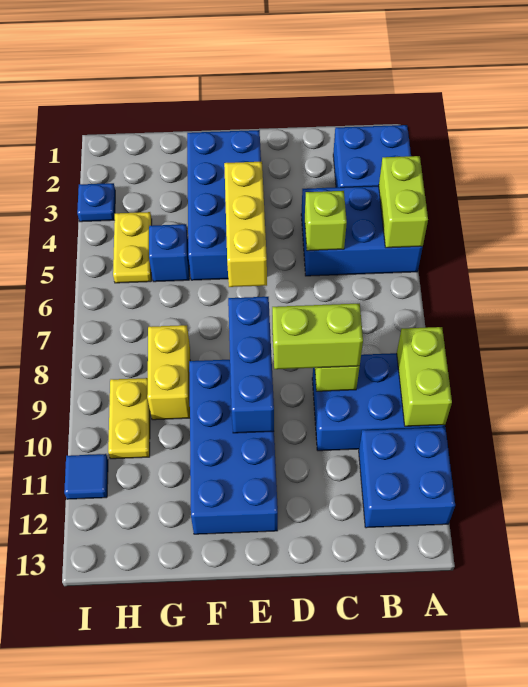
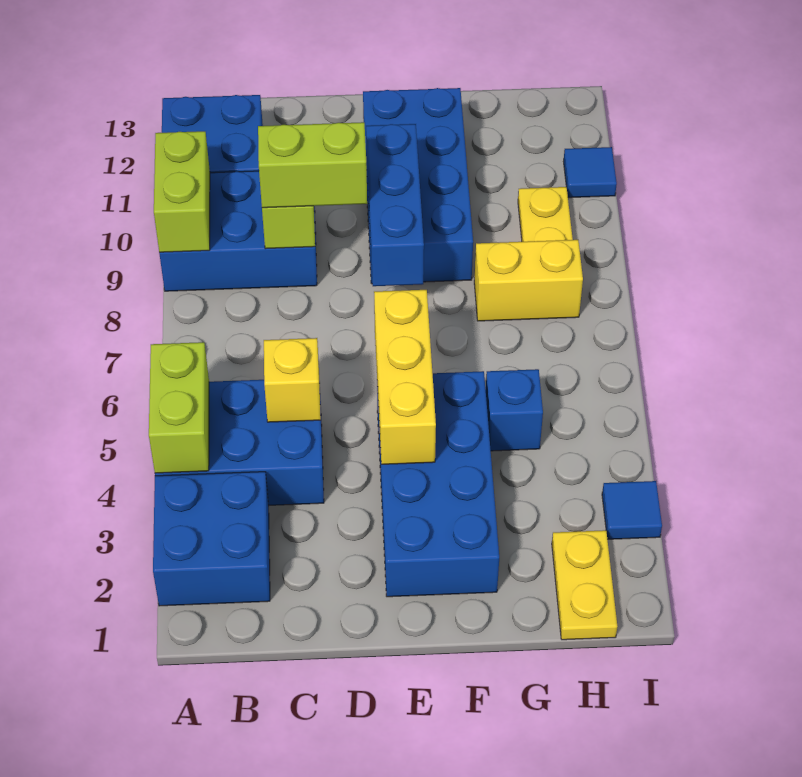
lime brick C5 level 2 -> yellow brick C5 level 2
yellow brick G8:G9 level 1 -> yellow brick G8:H8 level 1
yellow plate H4:H5 level 1 -> yellow plate H1:H2 level 1
blue plate I3 level 1 -> blue tile I3 level 1

